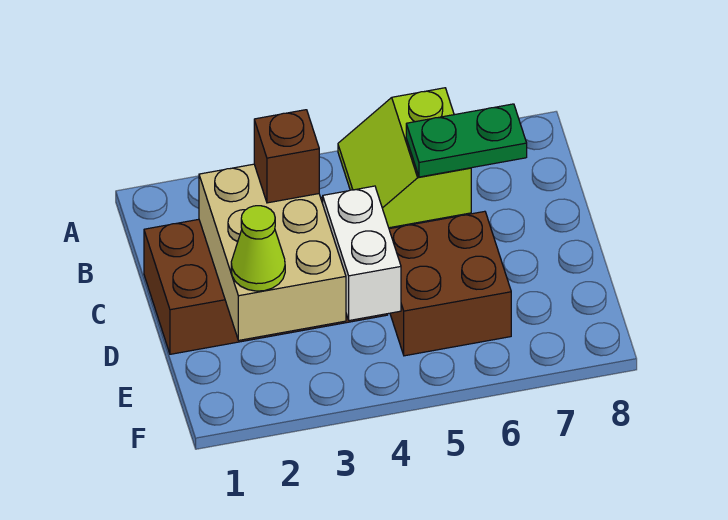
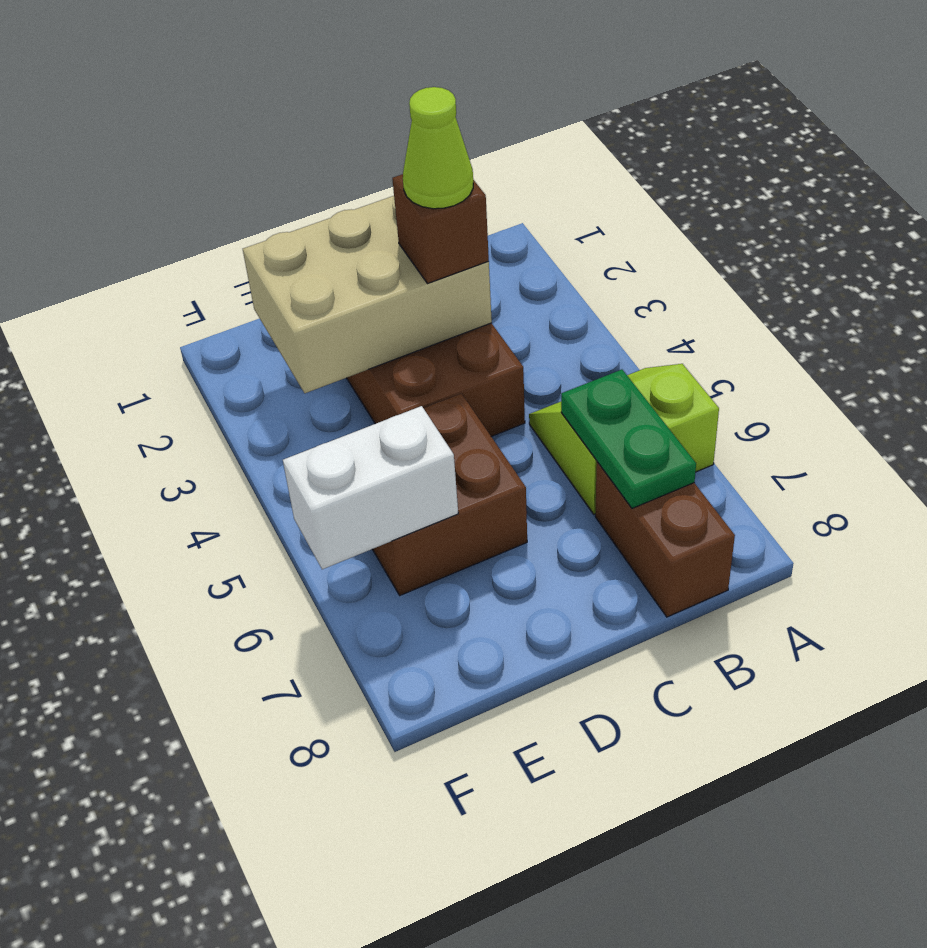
none -> brown brick B7:B8 level 1
white brick D4:E4 level 2 -> white brick E6:F6 level 2
lime cone E2 level 3 -> lime cone C3 level 4

